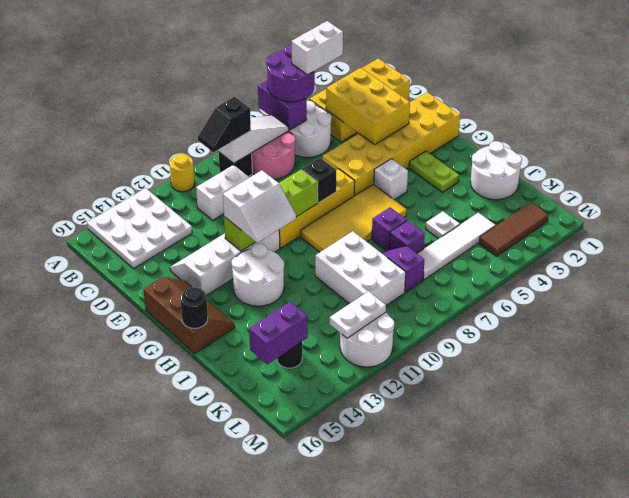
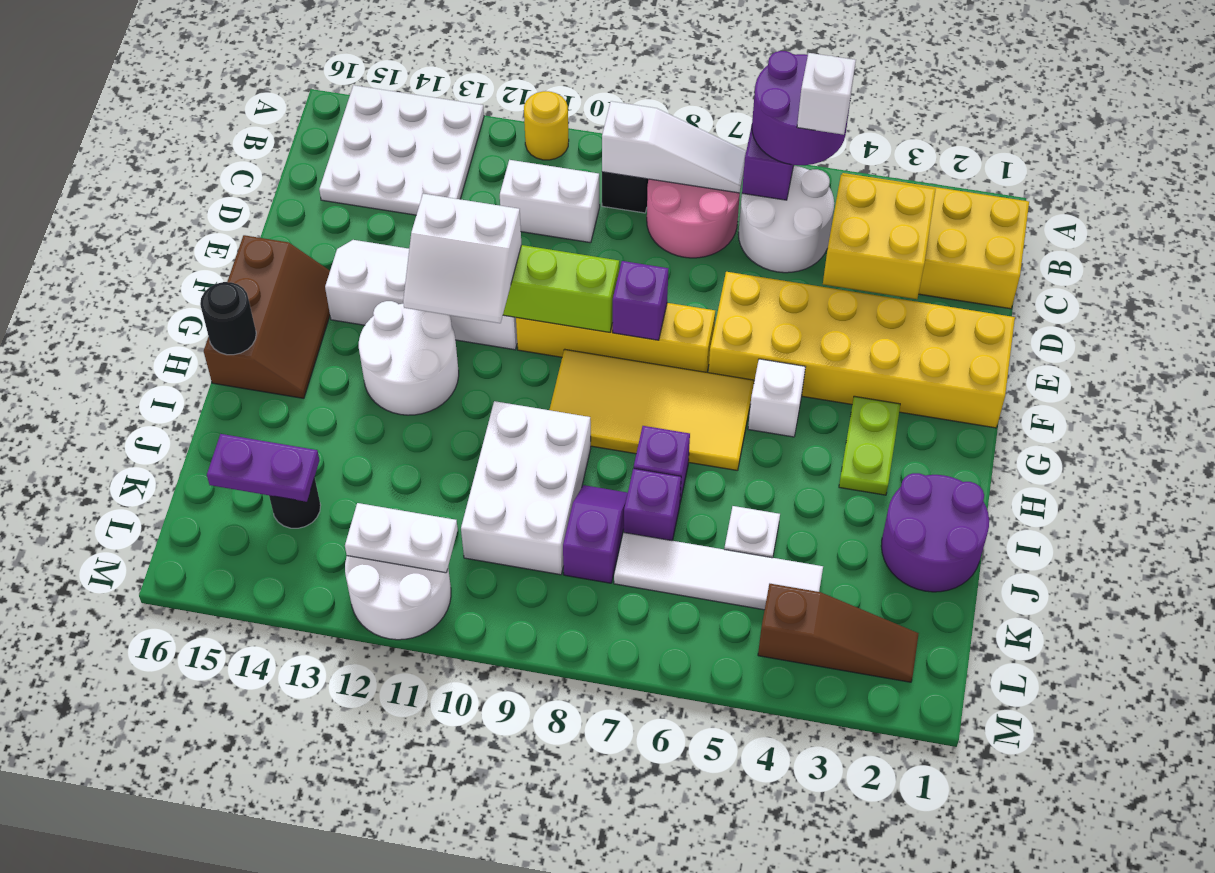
white brick B4:B5 level 4 -> white brick B5 level 4
black slope B9:B10 level 3 top 9 -> none
yellow brick C3:E4 level 2 -> yellow brick C3:D4 level 2
black brick F8 level 2 -> purple brick F8 level 2
white round brick I1:J2 level 1 -> purple round brick I1:J2 level 1
purple brick K14:K15 level 2 -> purple plate K14:K15 level 2
brown tile L2:L4 level 1 -> brown slope L2:L4 level 1 top 4

